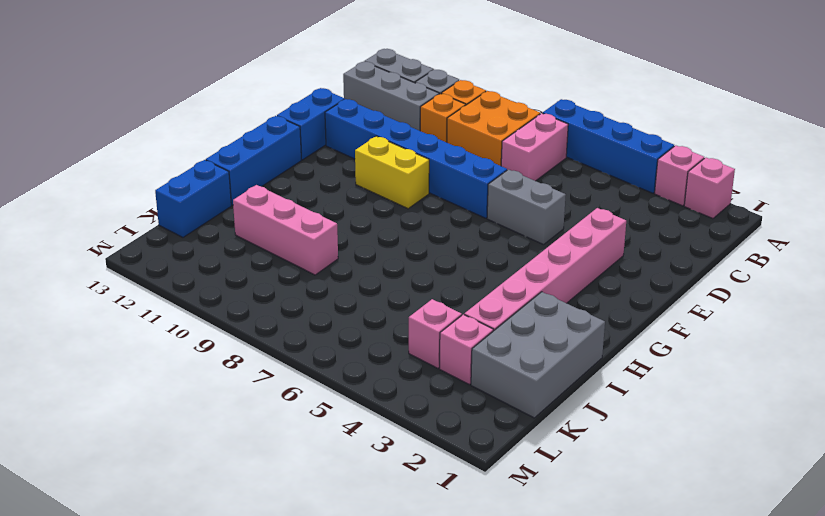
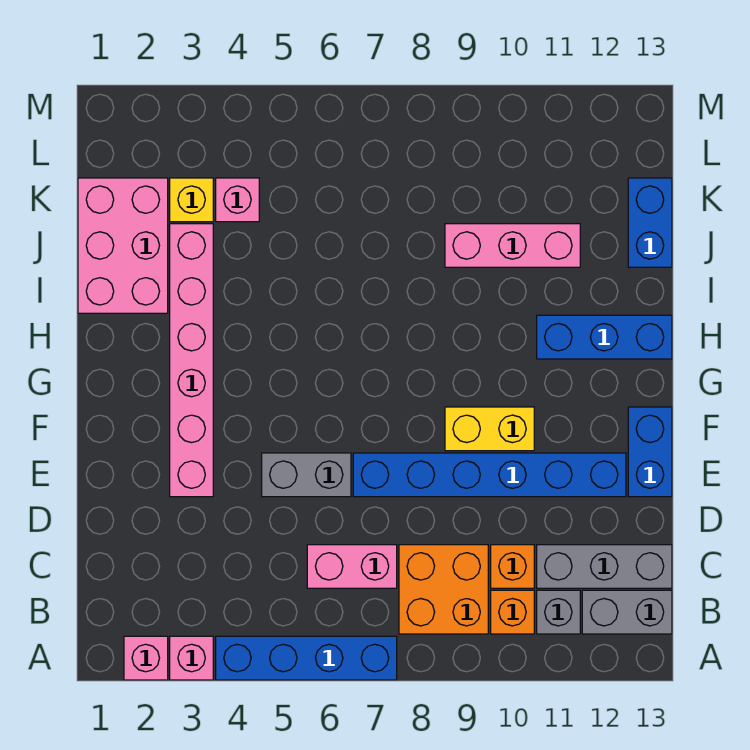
pink brick B7:C7 level 1 -> pink brick C6:C7 level 1
blue brick G13:I13 level 1 -> blue brick H11:H13 level 1
grey brick I1:K2 level 1 -> pink brick I1:K2 level 1
pink brick K3 level 1 -> yellow brick K3 level 1

